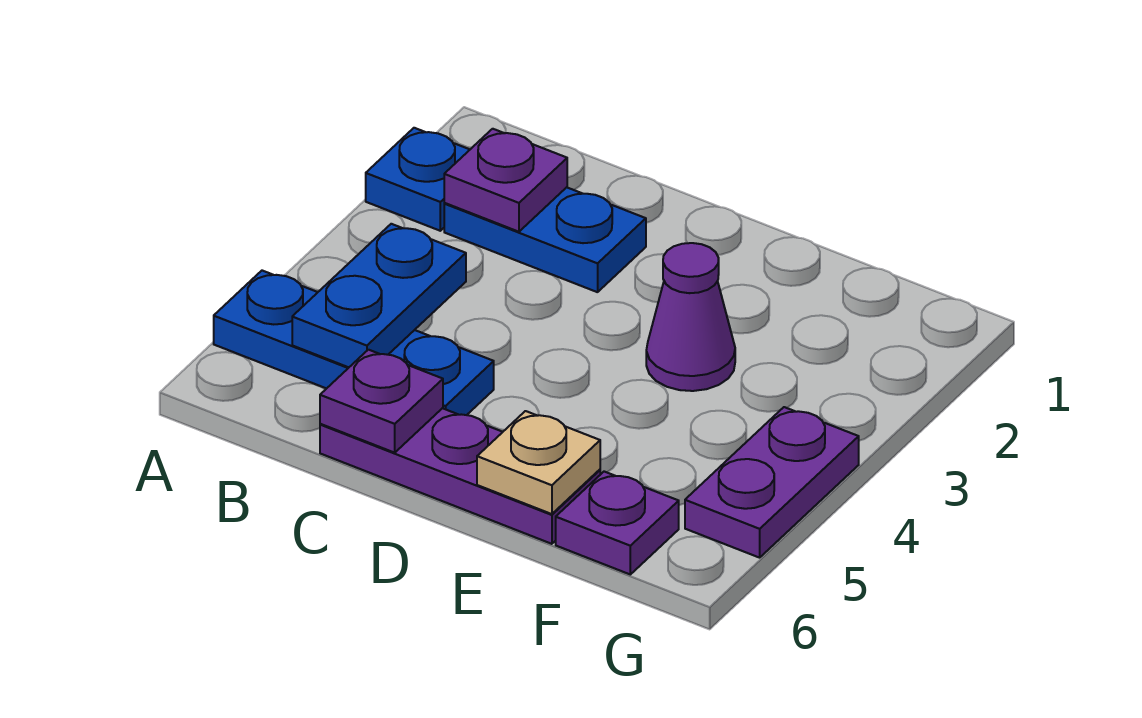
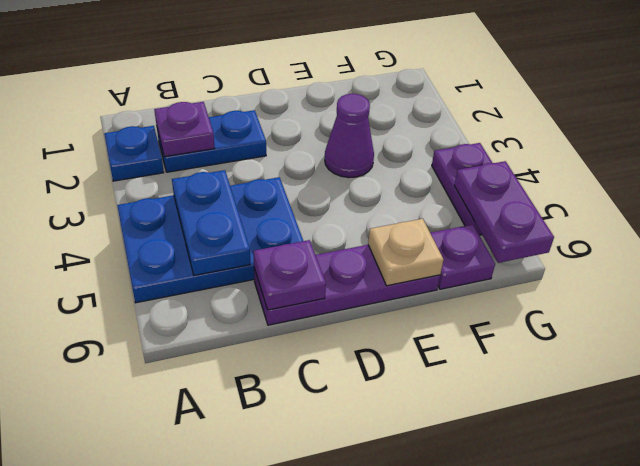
blue plate A5:C5 level 1 -> blue plate A4:C5 level 1
none -> purple plate G5:G6 level 2

